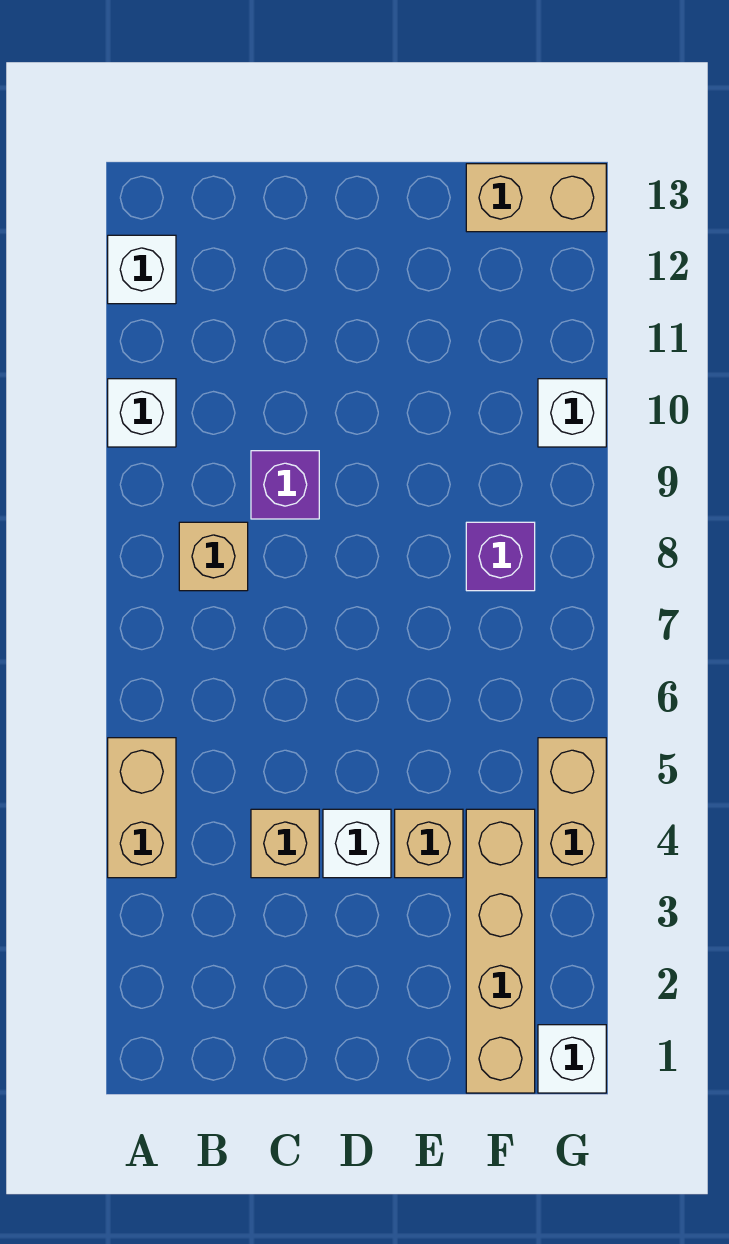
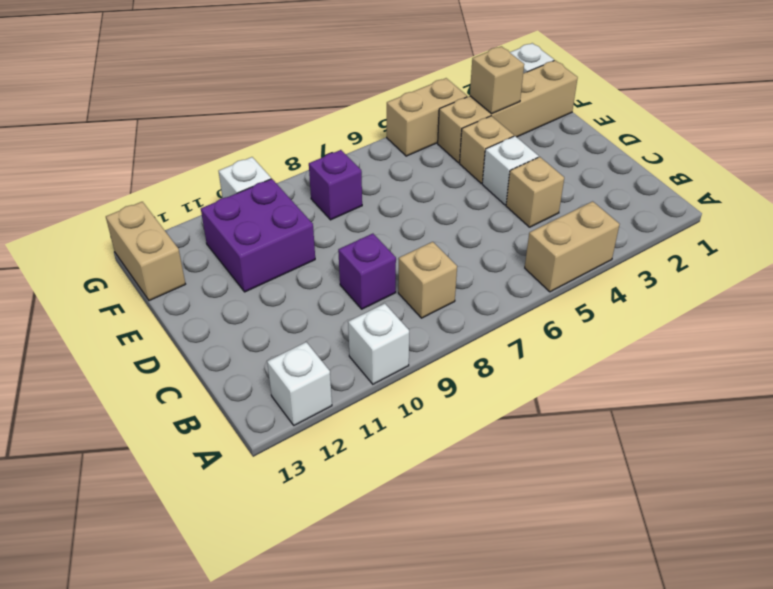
none -> purple brick E10:F11 level 1
none -> tan brick F3 level 2

